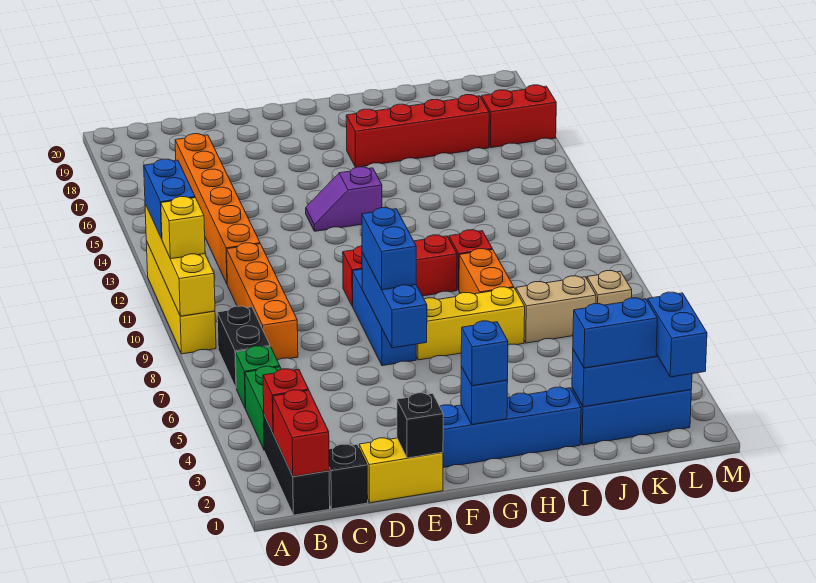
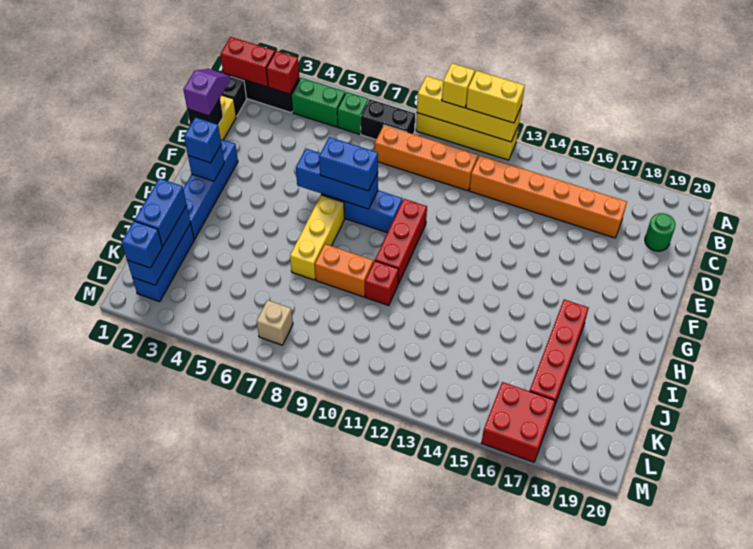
blue brick A11:A12 level 3 -> yellow brick A11:A12 level 3
none -> green round brick C19 level 1
purple slope F14:G14 level 1 top G -> purple slope D1:E1 level 3 top E
tan brick J7:K7 level 1 -> none
blue brick L1:L2 level 3 -> blue brick L2 level 3
red brick L17:M17 level 1 -> red brick L16:M17 level 1

